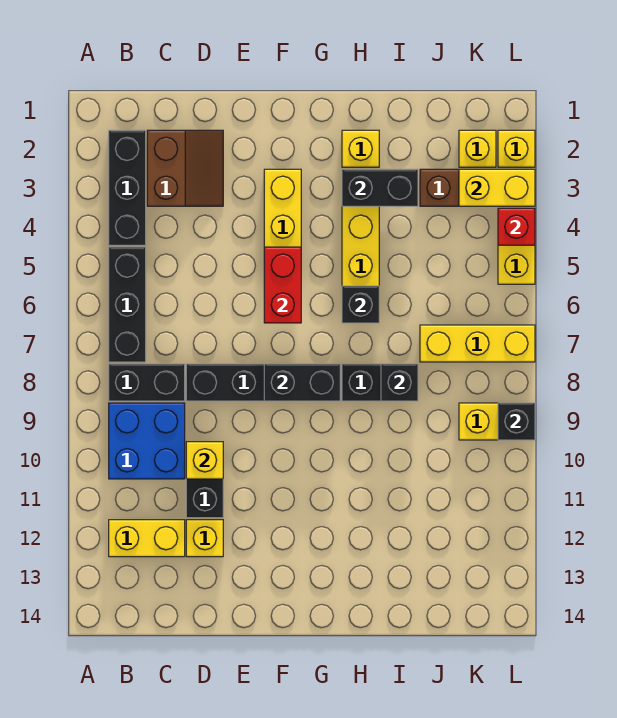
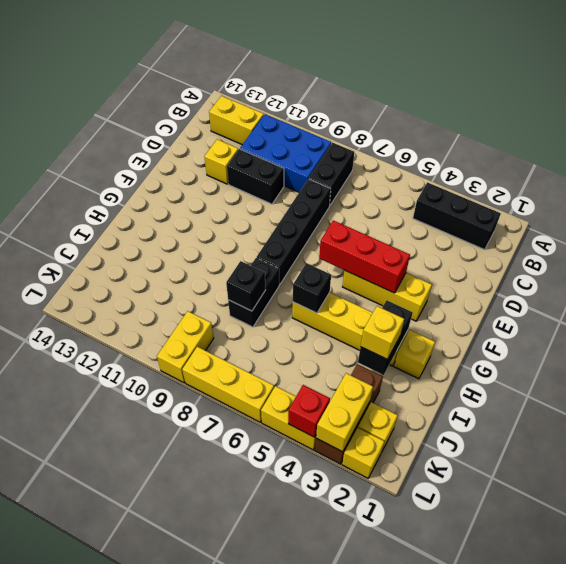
black brick B5:B7 level 1 -> none
blue brick B9:C10 level 1 -> blue brick B9:C11 level 1
yellow brick B12:C12 level 1 -> yellow brick B12:B13 level 1
brown slope C2:D3 level 1 top C -> none
yellow brick D10 level 2 -> yellow brick I3 level 3
red brick F5:F6 level 2 -> red brick F4:F6 level 2
black brick F8:G8 level 2 -> none
yellow brick J7:L7 level 1 -> yellow brick L6:L8 level 1
black brick L9 level 2 -> none

